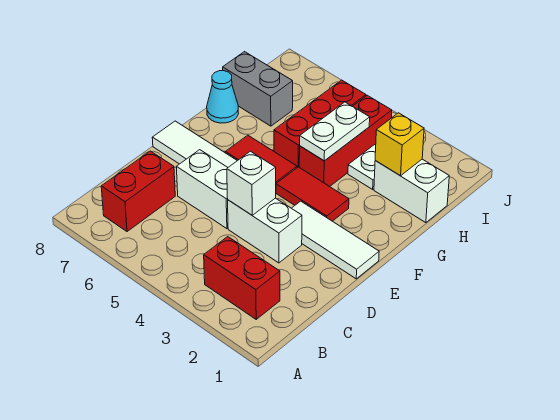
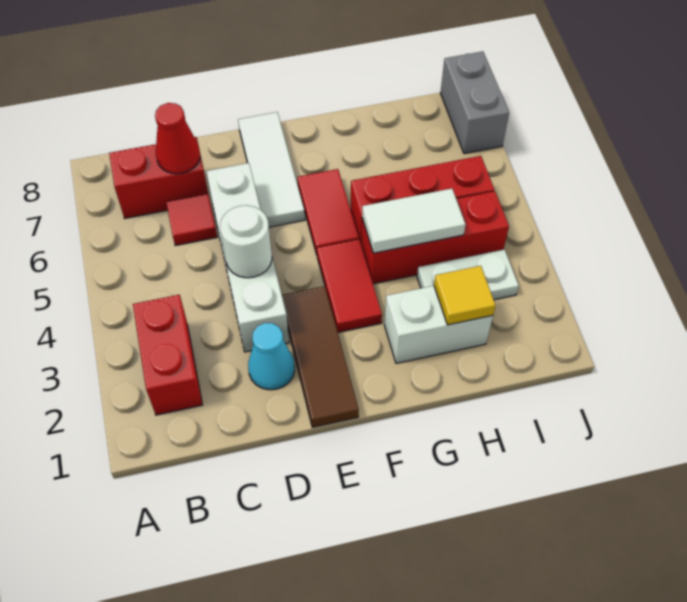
none -> red tile C6 level 1
none -> red cone C7 level 2
white brick D4 level 2 -> white round brick D4 level 2
white tile E1:E3 level 1 -> brown tile E1:E3 level 1
white plate G4:H4 level 2 -> white tile G4:H4 level 2
cyan cone G8 level 1 -> cyan cone D2 level 1
white brick H1:H2 level 1 -> white brick G2:H2 level 1
yellow brick H2 level 2 -> yellow tile H2 level 2
grey brick H7:H8 level 1 -> grey brick J7:J8 level 1

